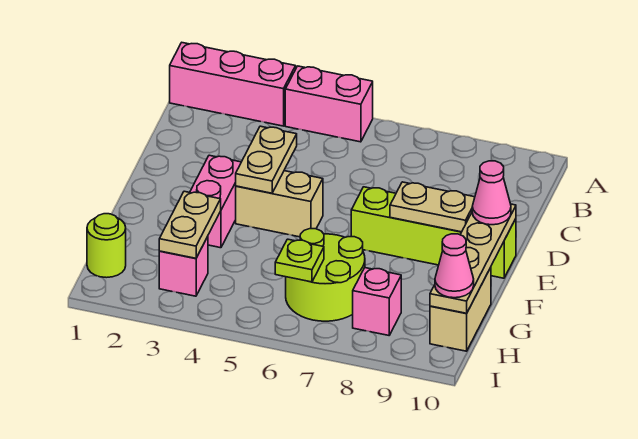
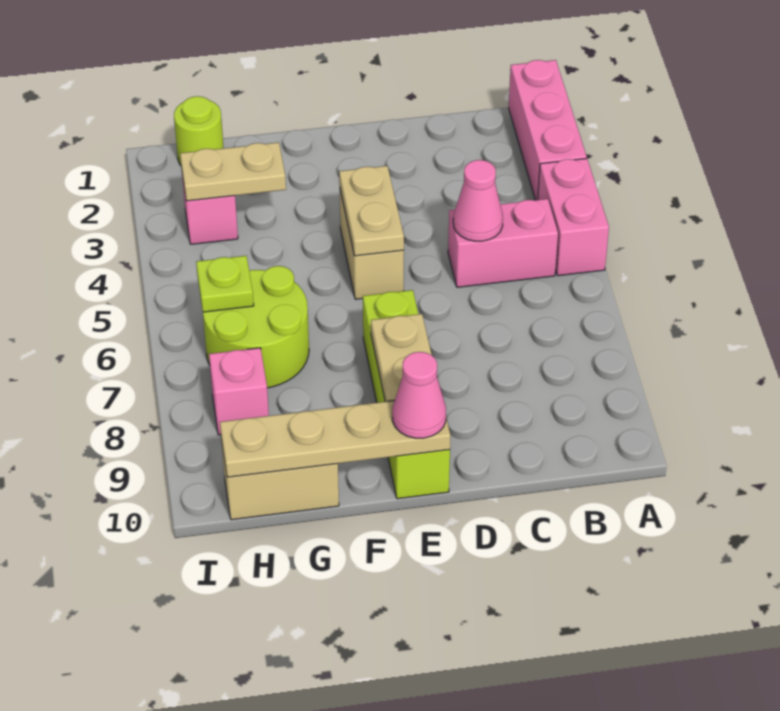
tan plate D4:E4 level 2 -> tan plate E4:E5 level 2
pink brick E3:F3 level 1 -> pink brick B5:C5 level 1
pink cone H10 level 3 -> pink cone C5 level 2

